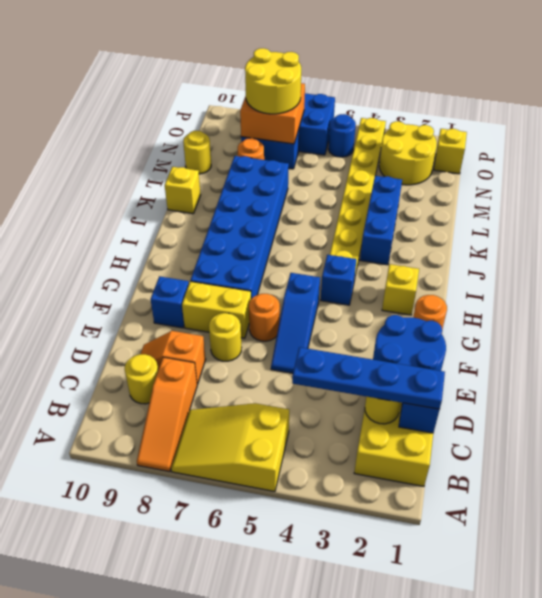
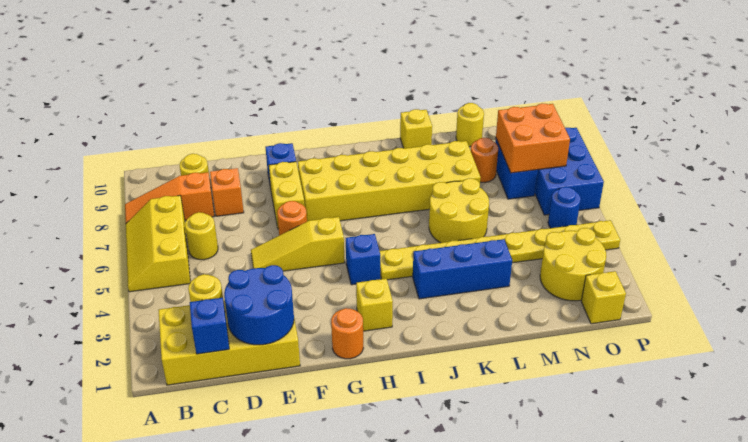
yellow slope A5:B7 level 1 top 5 -> yellow slope A5:B7 level 1 top B
blue plate C1:C4 level 3 -> none
blue slope E5:G5 level 1 top G -> yellow slope E5:G5 level 1 top G
yellow round brick E7 level 1 -> yellow round brick C6 level 1
blue brick G7:L8 level 1 -> yellow brick G7:L8 level 1
yellow round brick N7:O8 level 3 -> yellow round brick K5:L6 level 1

